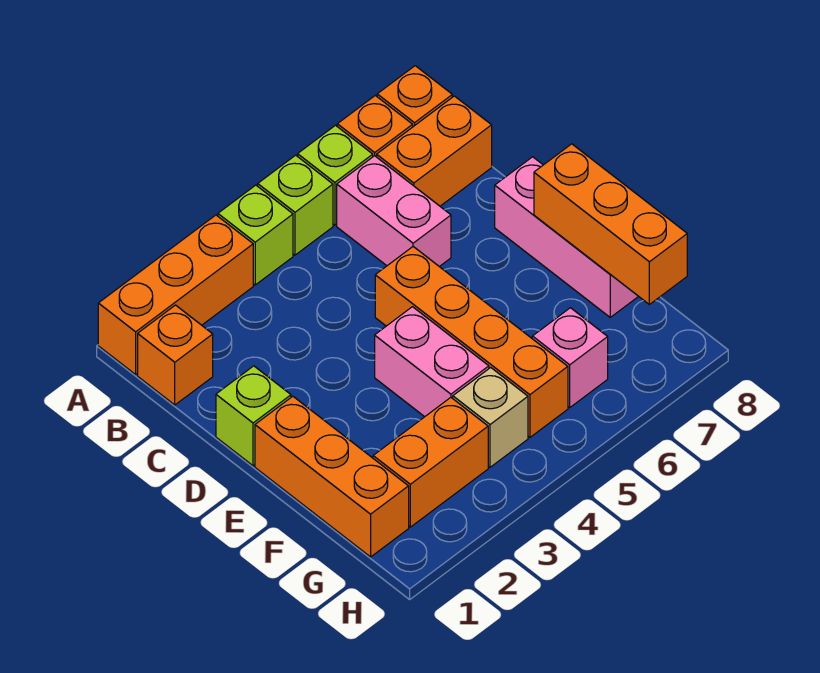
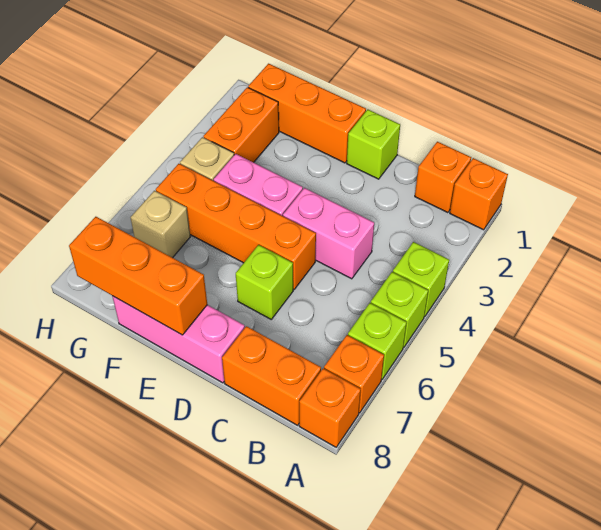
orange brick A1:A3 level 1 -> orange brick A1 level 1
pink brick B6:C6 level 1 -> pink brick C4:D4 level 1
orange brick B7:B8 level 1 -> orange brick B8:C8 level 1
none -> lime brick D6 level 1
pink brick G6 level 1 -> tan brick G6 level 1

